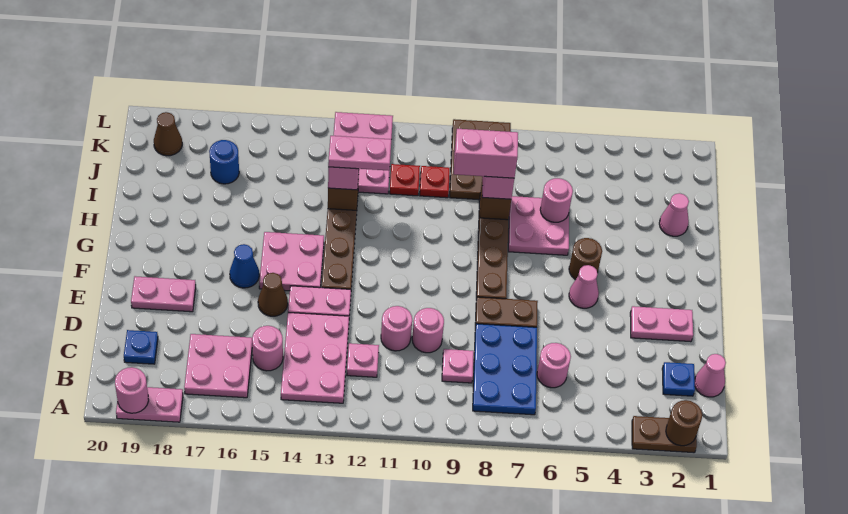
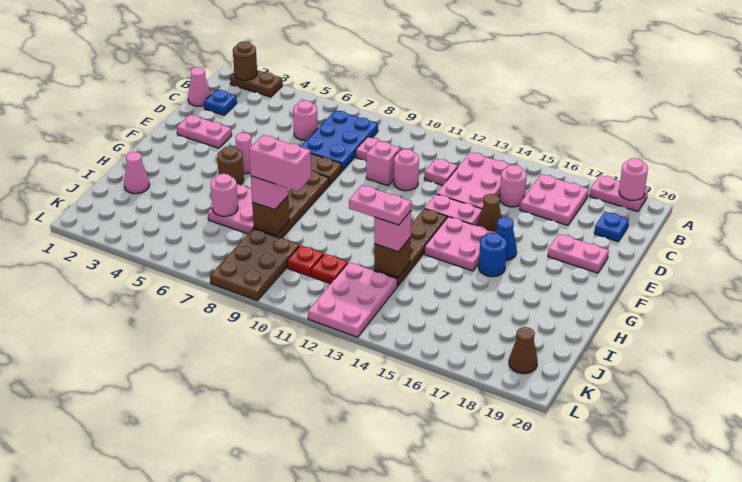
pink round brick D10 level 1 -> pink brick D10 level 1
blue round brick J17 level 1 -> blue round brick G16 level 1

